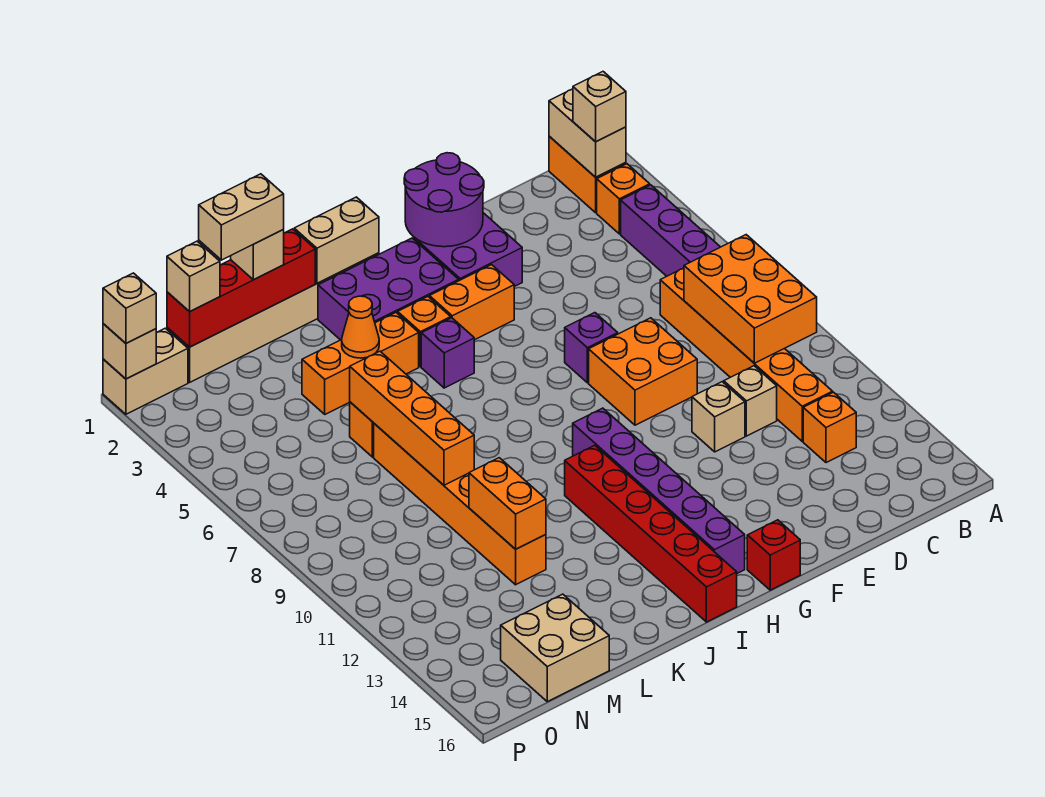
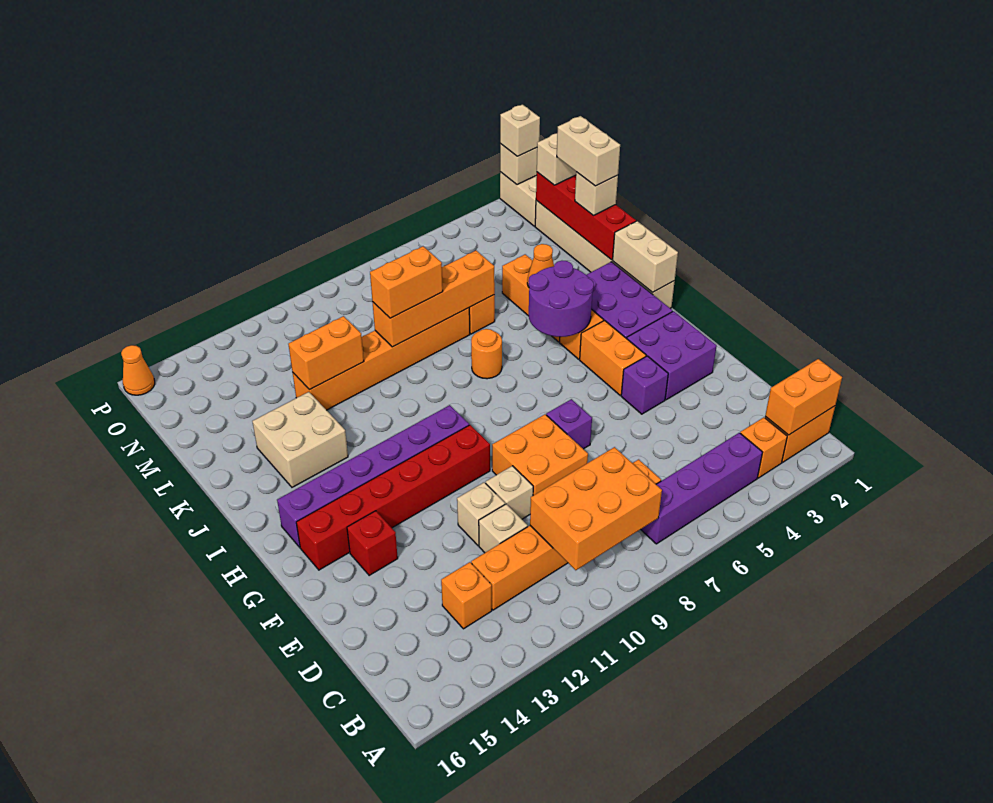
tan brick B1:B2 level 2 -> orange brick B1:B2 level 2
tan brick B2 level 3 -> tan brick E10 level 1
purple round brick F1:G2 level 2 -> purple round brick I4:J5 level 2
red brick G16 level 1 -> red brick F14 level 1
purple brick I5 level 1 -> purple brick F4 level 1
red brick I11:I16 level 1 -> red brick G10:G15 level 1
none -> orange round brick J7 level 1
none -> orange brick L8:L9 level 3
tan brick M15:N16 level 1 -> tan brick J13:K14 level 1
none -> orange cone P16 level 1

